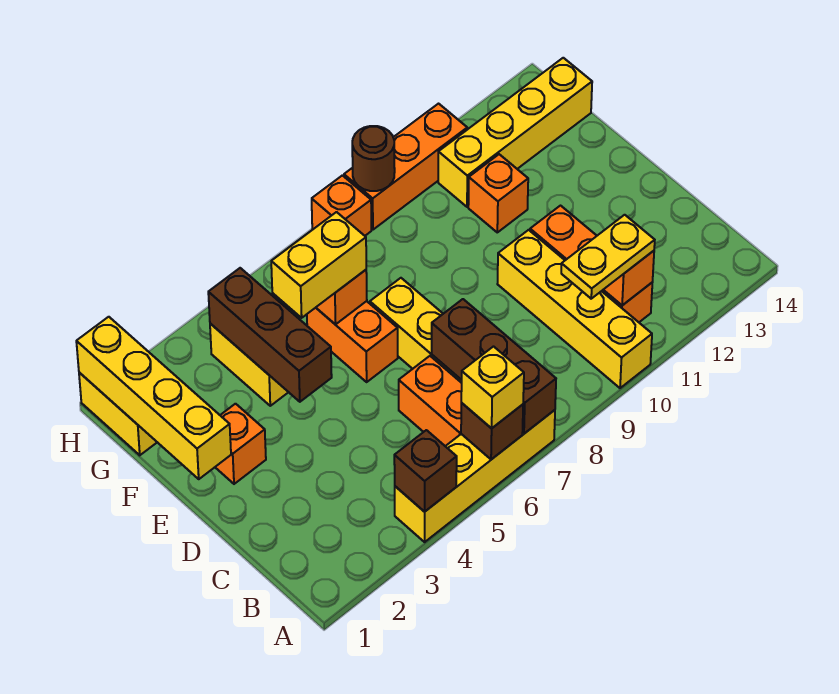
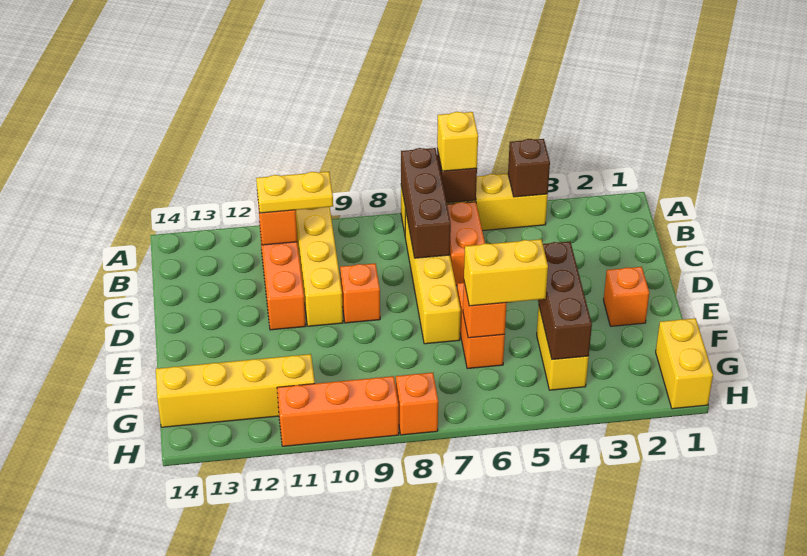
yellow brick E1:H1 level 2 -> none
orange brick F11 level 1 -> orange brick D9 level 1
brown round brick H9 level 2 -> none

